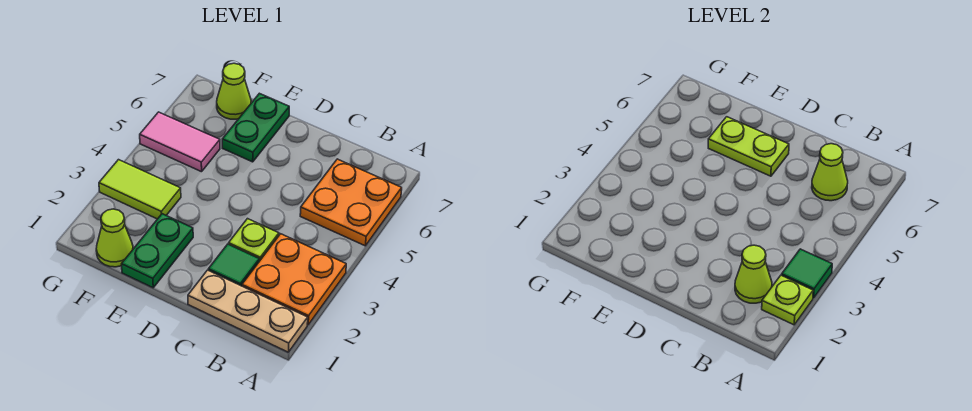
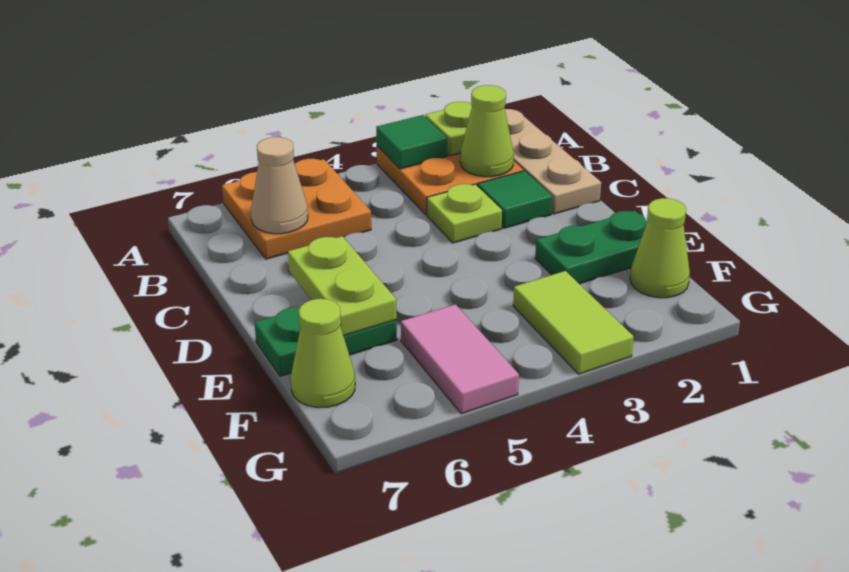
lime cone B6 level 2 -> tan cone B6 level 2

